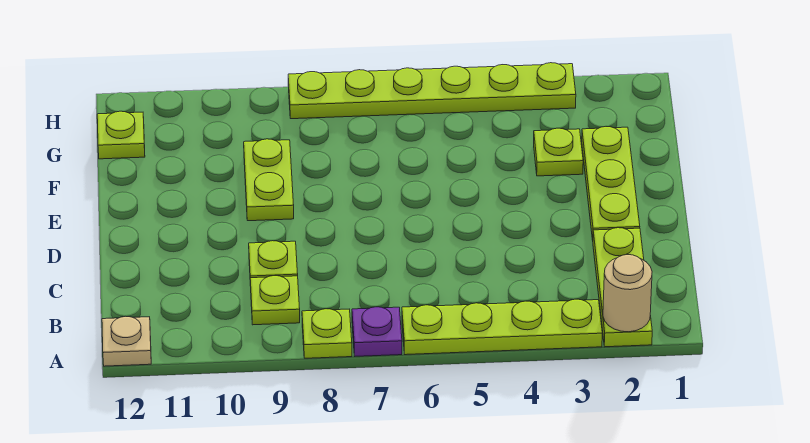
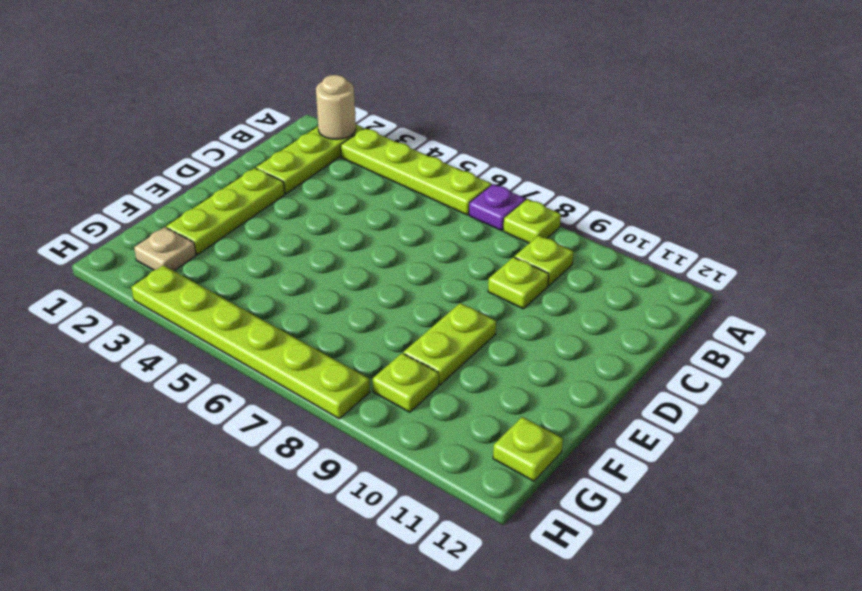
tan plate A12 level 1 -> tan plate G2 level 1
lime plate F3 level 1 -> lime plate G9 level 1

